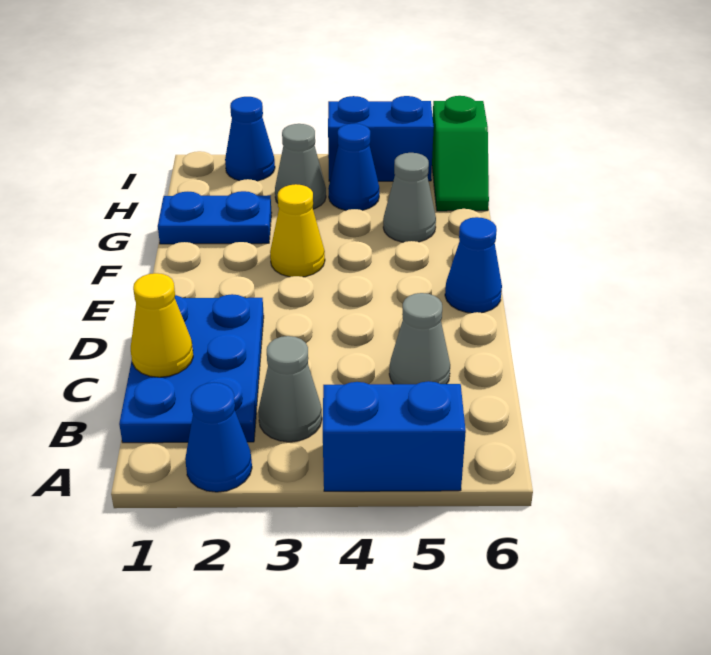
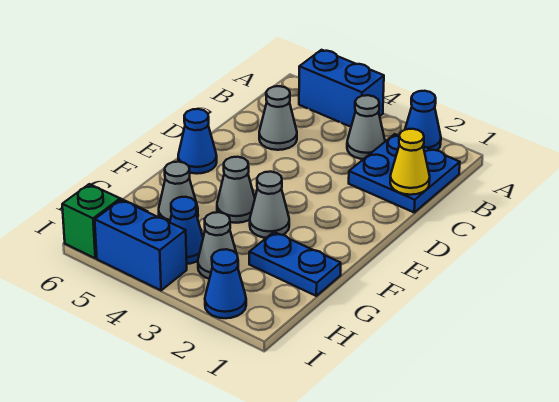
blue plate B1:D2 level 1 -> blue plate B1:C2 level 1
yellow cone F3 level 1 -> grey cone F3 level 1
none -> grey cone F4 level 1

